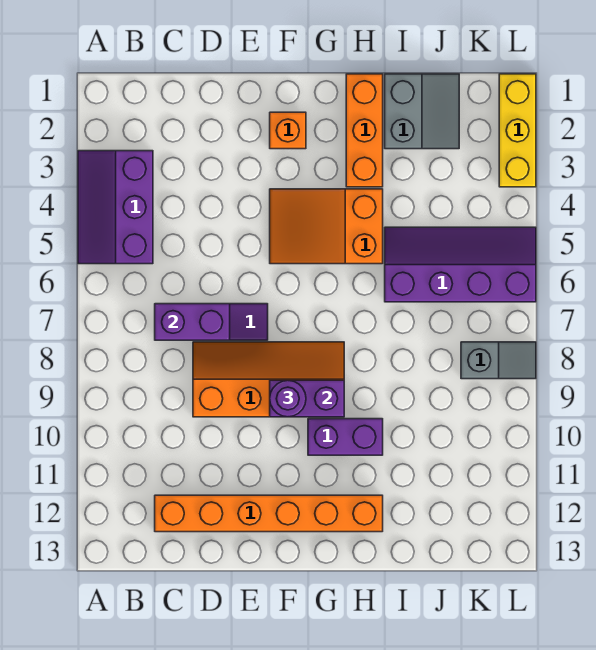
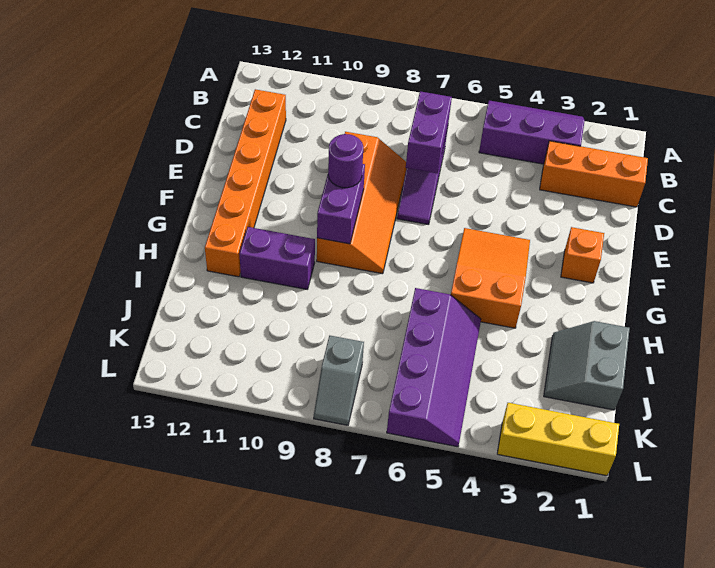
purple brick G10:H10 level 1 -> purple brick H10:H11 level 1
orange brick H1:H3 level 1 -> orange brick C1:C3 level 1
grey slope I1:J2 level 1 top I -> grey slope I1:J2 level 1 top 1

